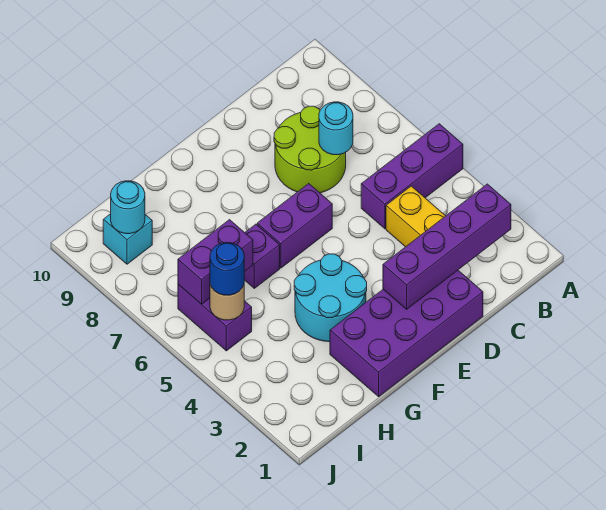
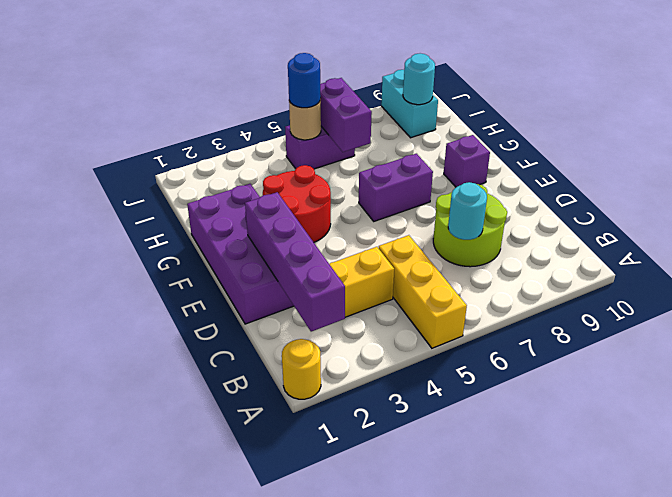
none -> yellow round brick A1 level 1
purple brick A5:C5 level 1 -> yellow brick A5:C5 level 1
purple brick E6:F6 level 1 -> purple brick F6:F7 level 1
cyan round brick F3:G4 level 1 -> red round brick F3:G4 level 1
purple brick G6 level 1 -> purple brick F9 level 1
cyan brick I9 level 1 -> cyan brick I9:J9 level 1

